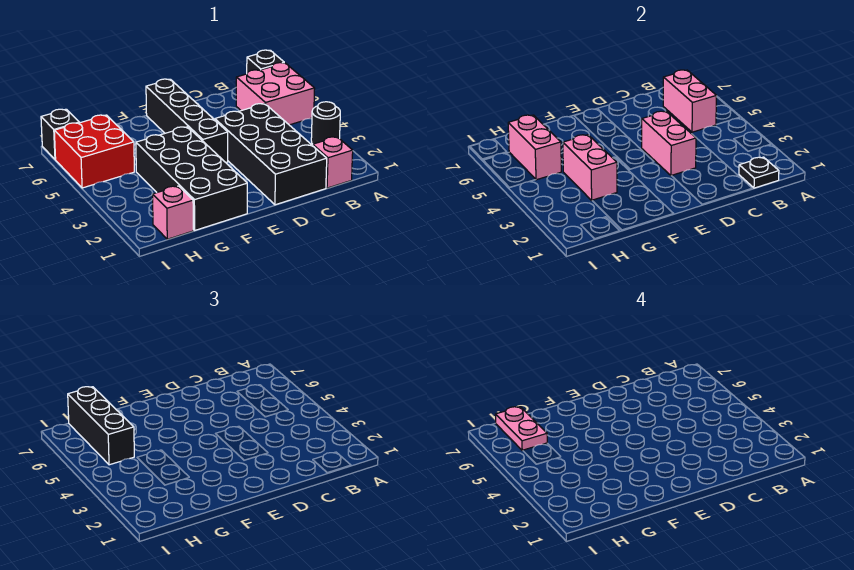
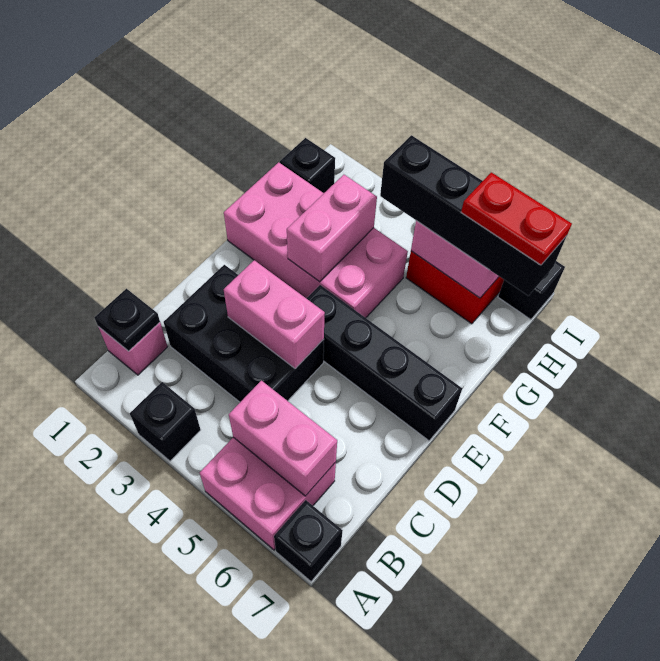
black round brick A3 level 1 -> black brick A3 level 1
black brick C1:D4 level 1 -> black brick C2:D4 level 1
black brick F1:G4 level 1 -> pink brick F1:G4 level 1
pink brick G3:G4 level 2 -> pink brick F3:G3 level 2
pink brick H1 level 1 -> black brick H1 level 1
black brick H5:H7 level 3 -> black brick H4:H7 level 3
pink plate H6:H7 level 4 -> red plate H6:H7 level 4

